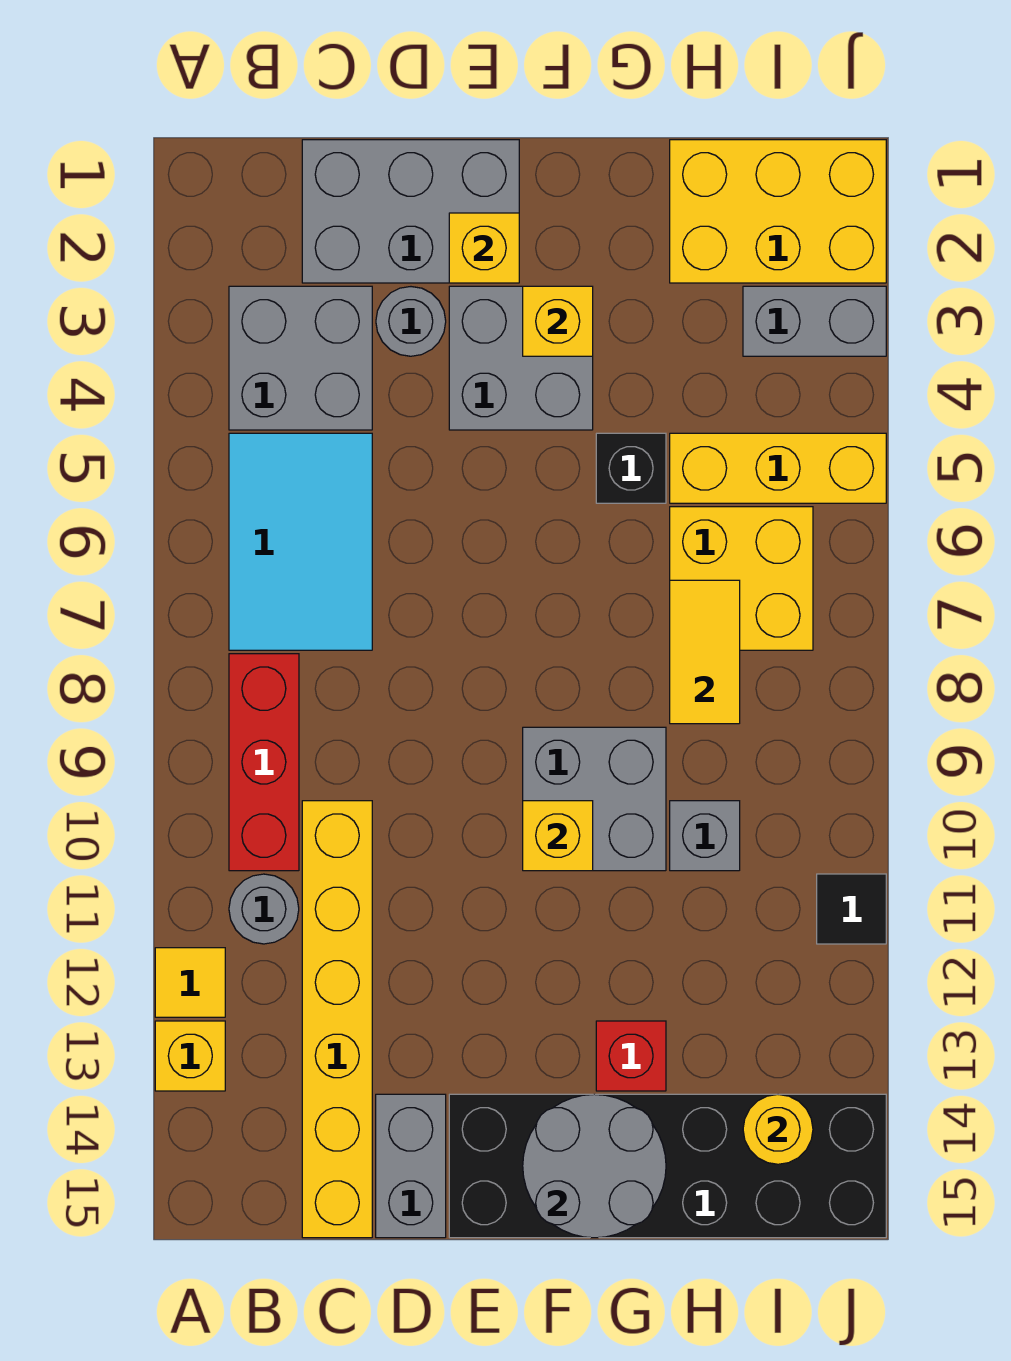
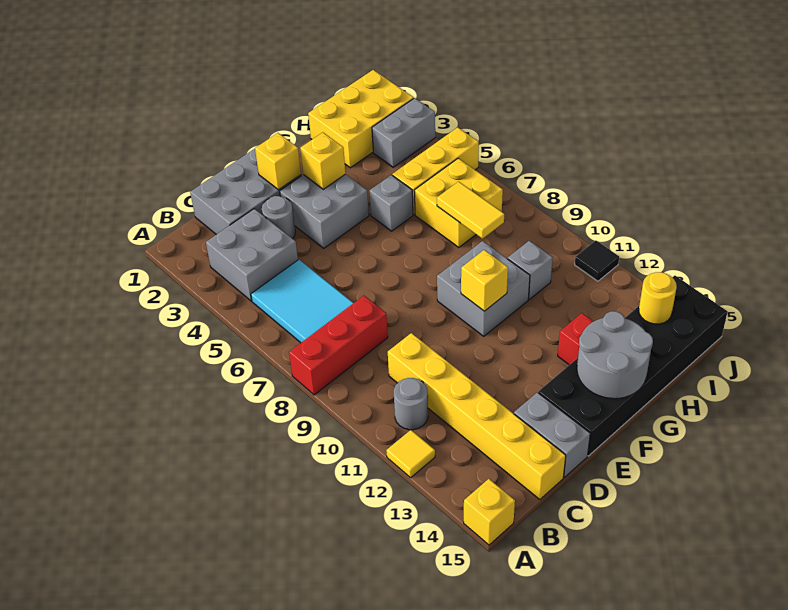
yellow brick A13 level 1 -> yellow brick A15 level 1
red brick B8:B10 level 1 -> red brick A8:C8 level 1
black brick G5 level 1 -> grey brick G5 level 1

